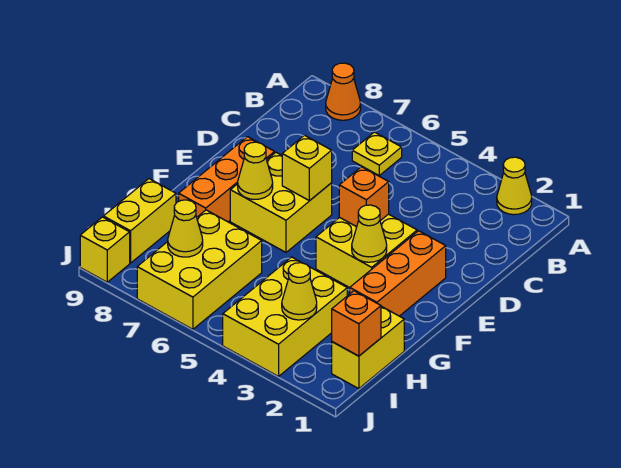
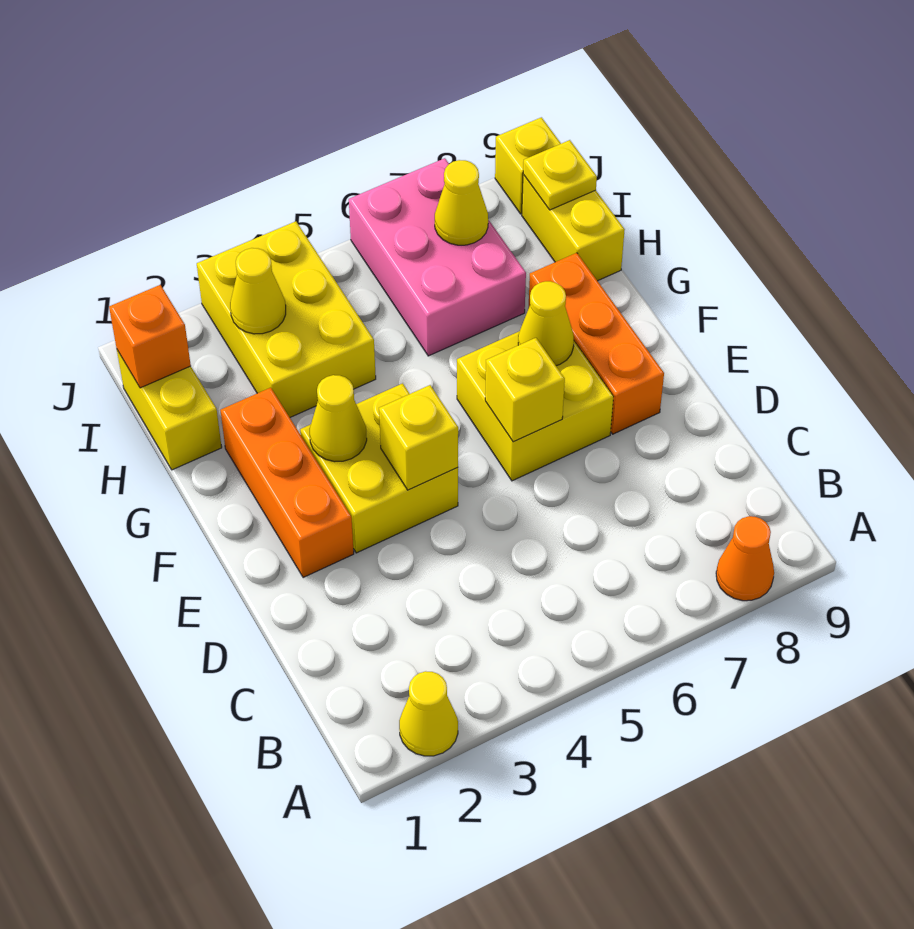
yellow plate B6 level 1 -> yellow plate I9 level 2
orange brick E4 level 2 -> yellow brick E4 level 2
yellow brick H6:J7 level 1 -> pink brick H6:J7 level 1

